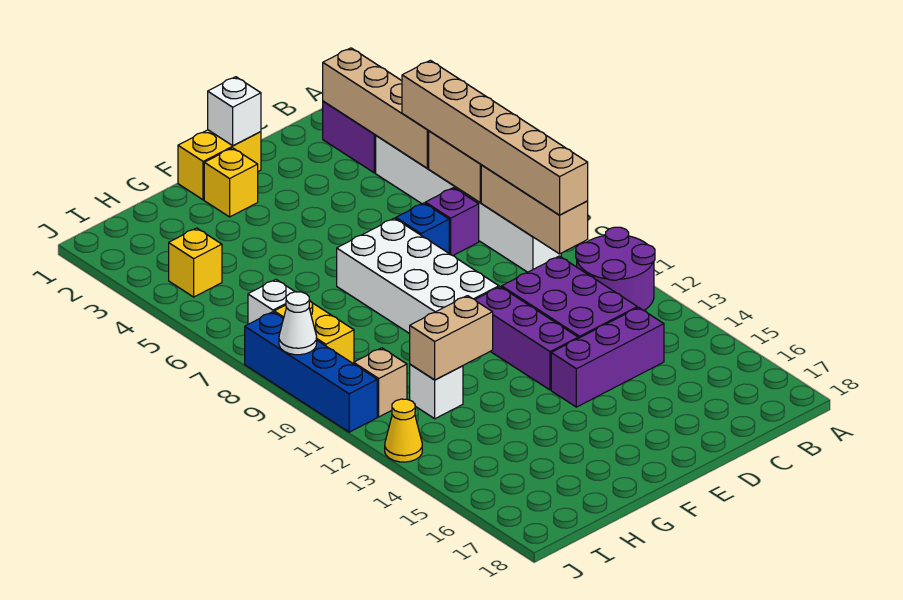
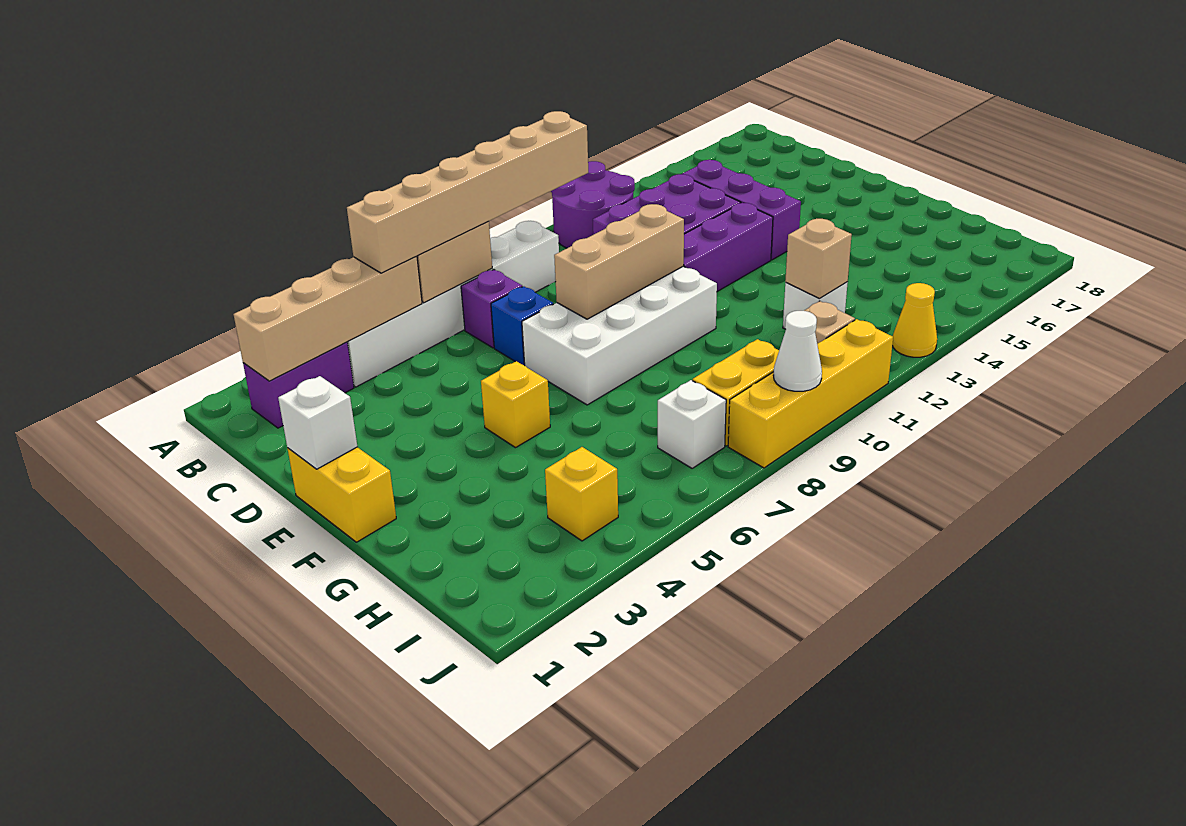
tan brick B8:B10 level 2 -> tan brick E8:E10 level 2
yellow brick F2 level 1 -> yellow brick F5 level 1
tan brick G12:H12 level 2 -> tan brick H12 level 2
blue brick J8:J11 level 1 -> yellow brick J8:J11 level 1

